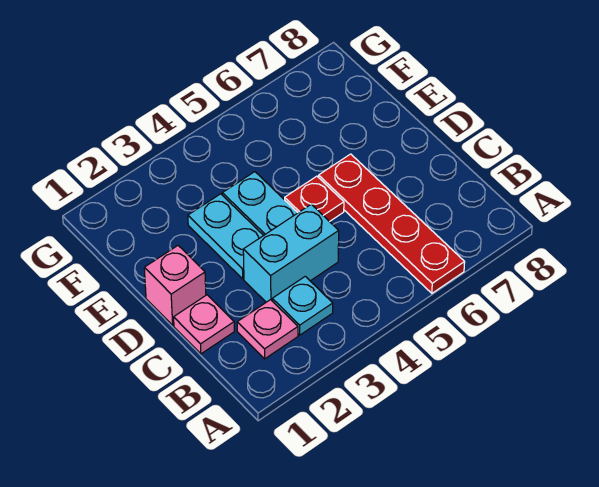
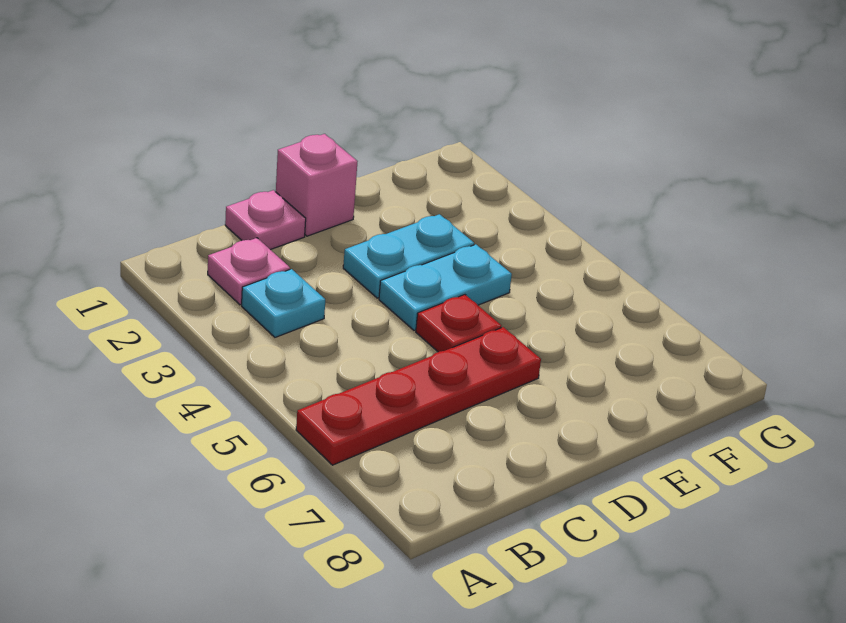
cyan brick C3:C4 level 1 -> none

